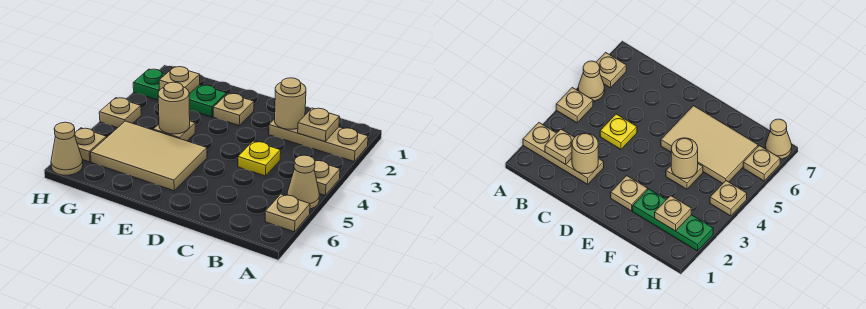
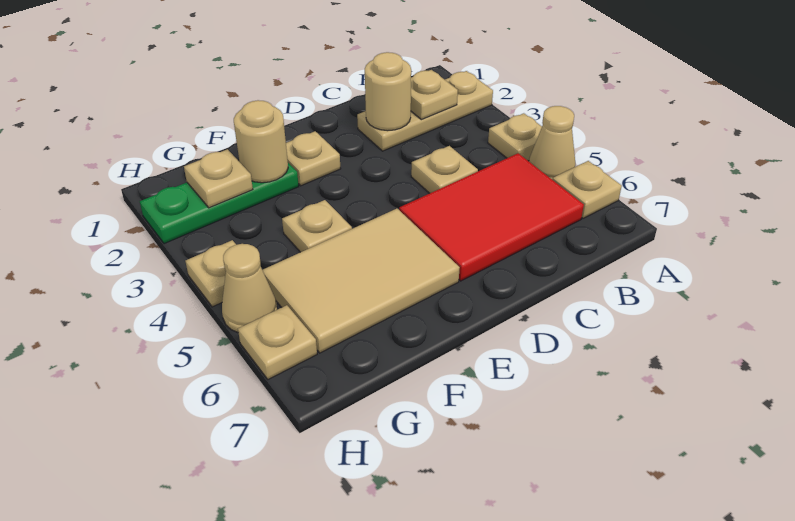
none -> red tile B5:D6 level 1
yellow plate C4 level 1 -> tan plate C4 level 1
tan round brick F4 level 2 -> tan round brick F2 level 2
tan cone H7 level 1 -> tan cone H5 level 1

